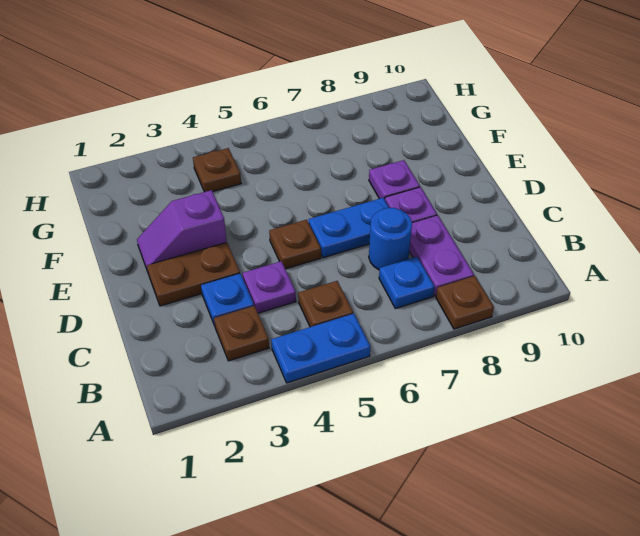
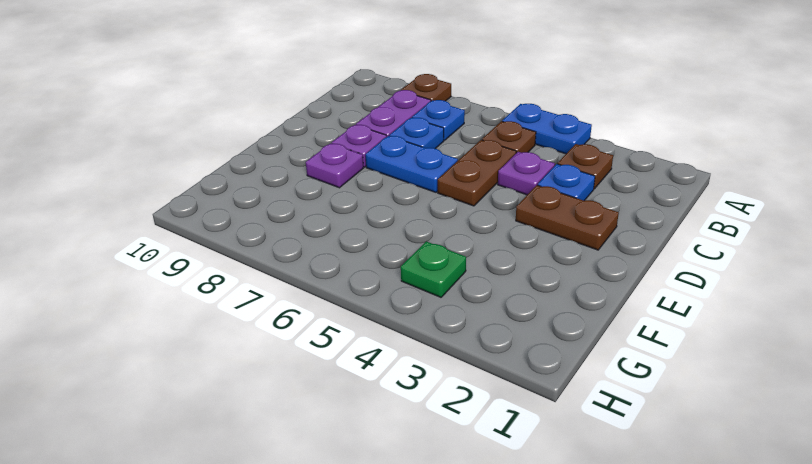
blue round brick C7 level 1 -> blue plate C7 level 1
brown plate D5 level 1 -> brown plate C5:D5 level 1
purple slope E2:E3 level 1 top 3 -> none
brown plate G4 level 1 -> green plate G4 level 1

